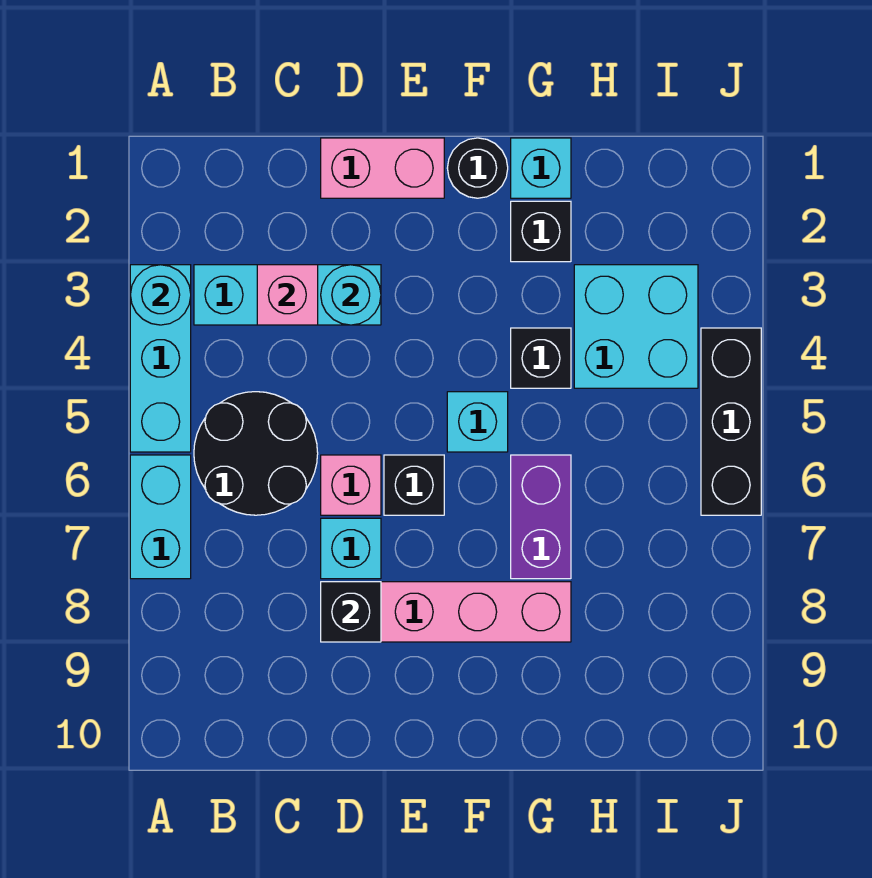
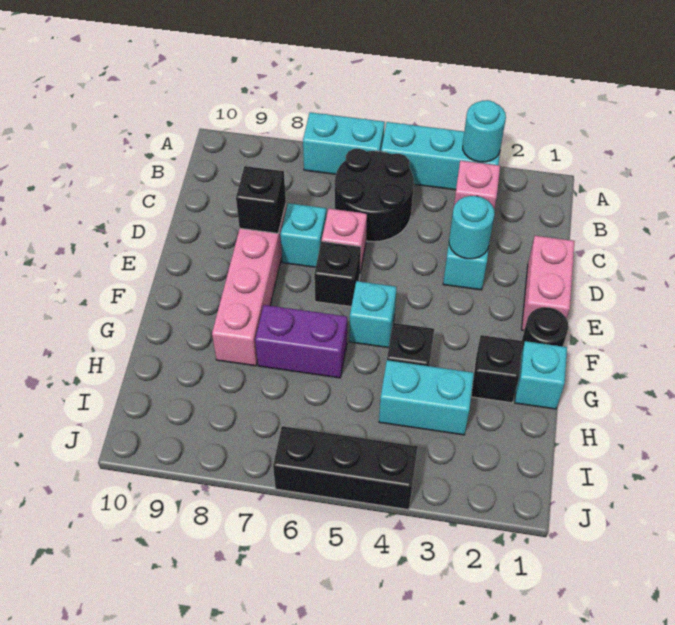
cyan brick H3:I4 level 1 -> cyan brick H3:H4 level 1

